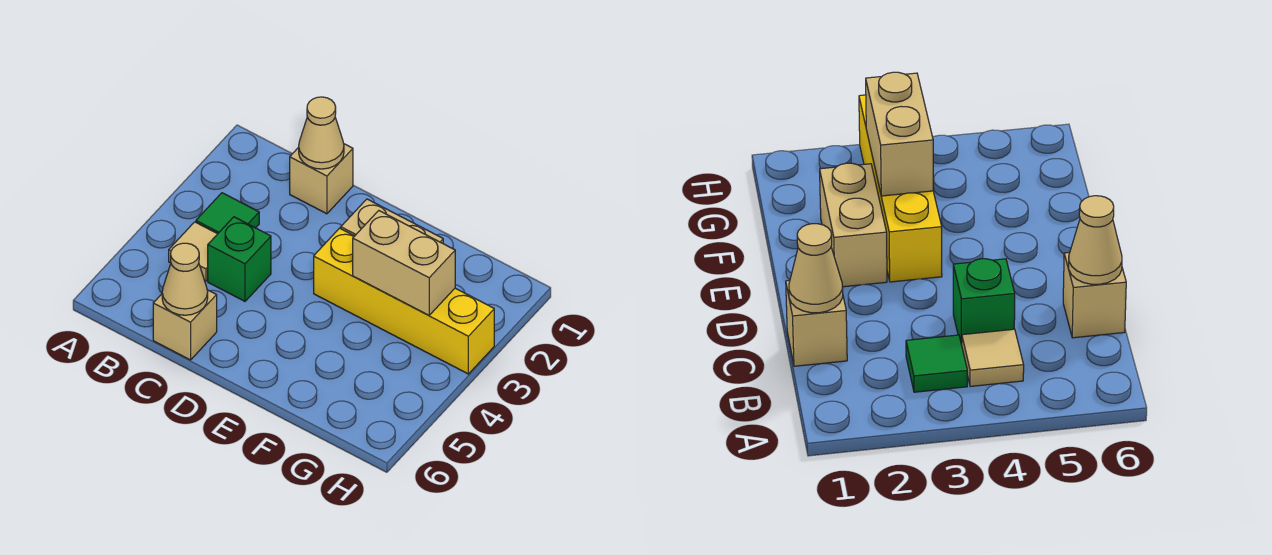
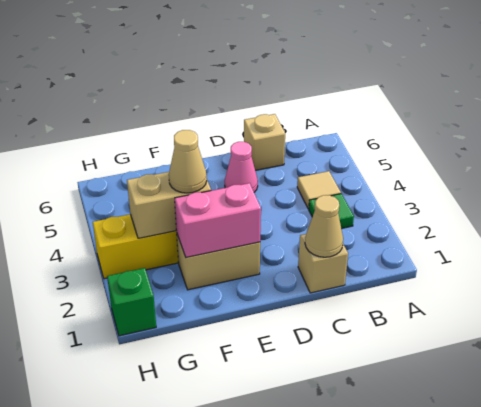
green brick C4 level 1 -> green brick H1 level 1
tan cone C6 level 2 -> tan cone F3 level 3
none -> pink cone D5 level 1
none -> pink brick E2:F2 level 2

